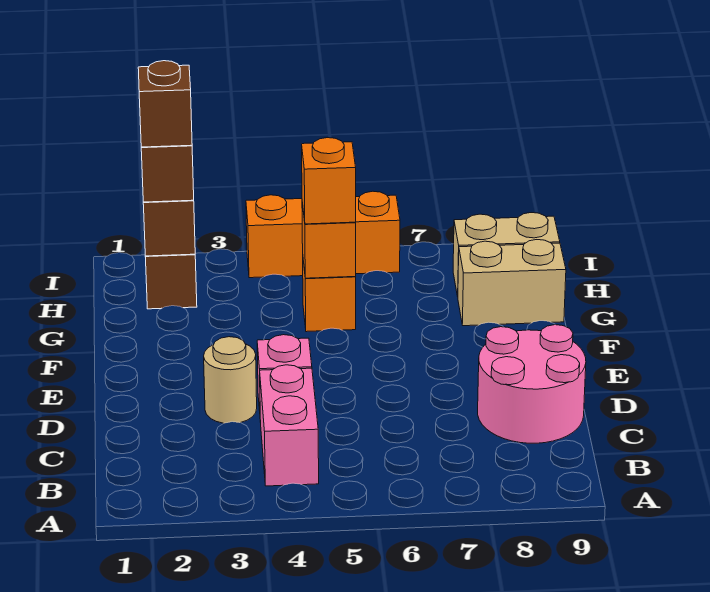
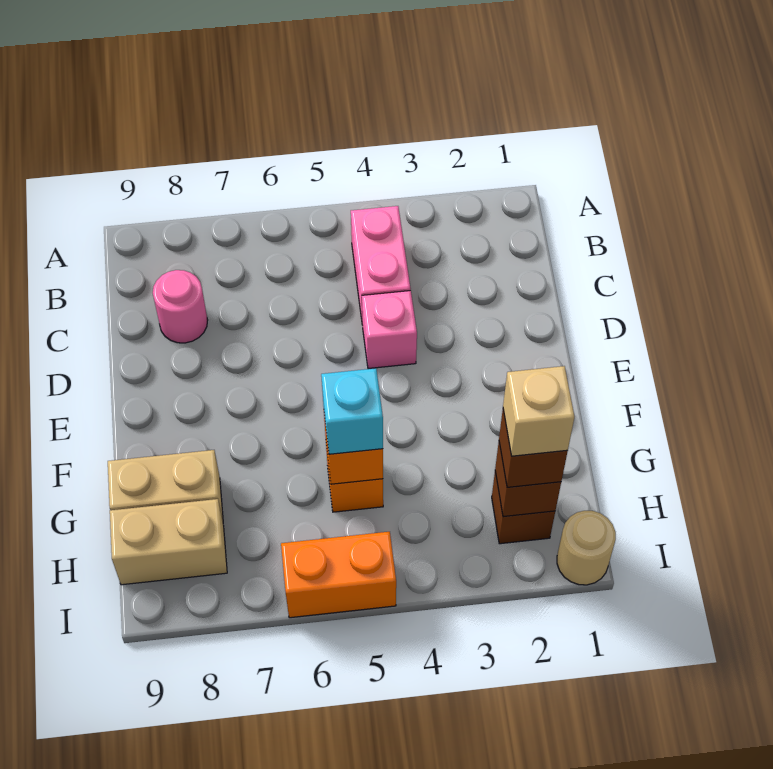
pink round brick C8:D9 level 1 -> pink round brick C8 level 1
tan round brick D3 level 1 -> tan round brick I1 level 1
orange brick G5 level 3 -> cyan brick G5 level 3
brown brick H2 level 4 -> tan brick H2 level 4
orange brick I4:I6 level 1 -> orange brick I5:I6 level 1

